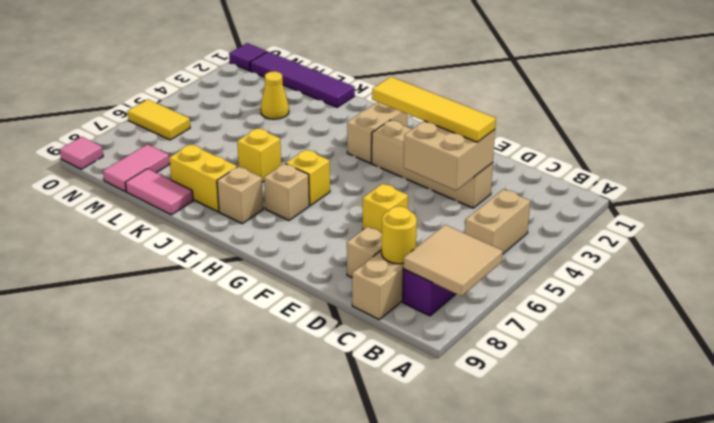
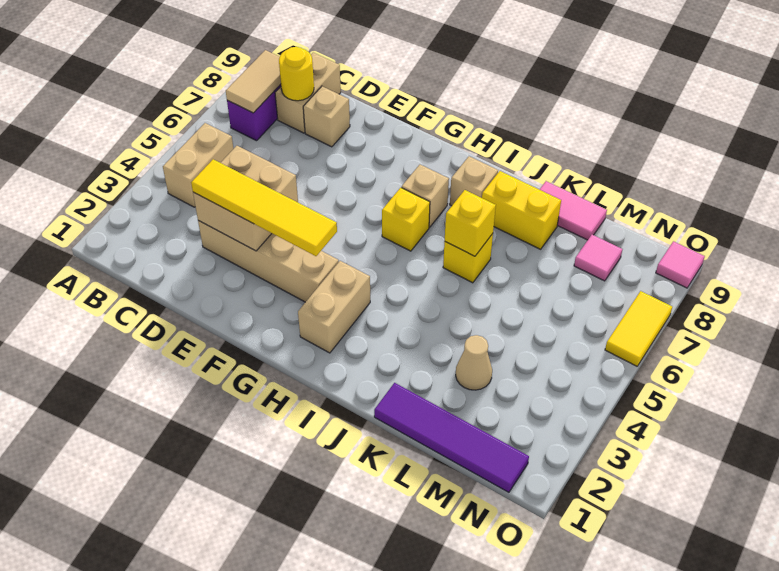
tan tile A7:B8 level 2 -> tan tile B7:B8 level 2
yellow brick E6 level 1 -> yellow brick J6 level 2
yellow cone L3 level 1 -> tan cone L3 level 1
pink tile M8:M9 level 1 -> pink tile M8 level 1
yellow tile N6:O6 level 1 -> yellow tile O6:O7 level 1
purple tile O1 level 1 -> none

